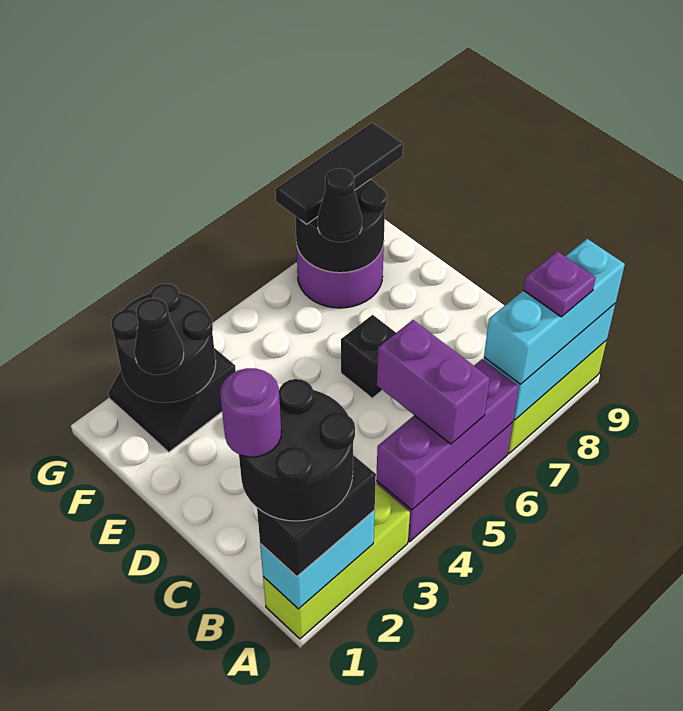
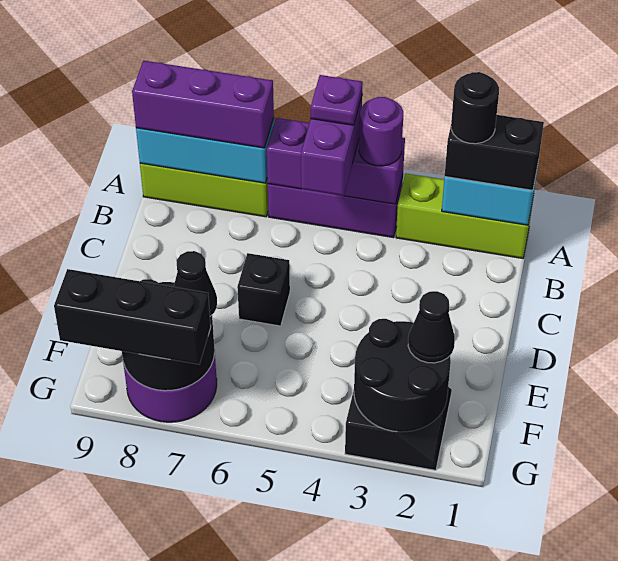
black round brick A1:B2 level 4 -> black round brick A2 level 4
cyan brick A7:A9 level 3 -> purple brick A7:A9 level 3
purple plate A8 level 4 -> purple plate A5 level 4
purple round brick B1 level 5 -> purple round brick A4 level 3
black tile G7:G9 level 3 -> black brick G7:G9 level 3

